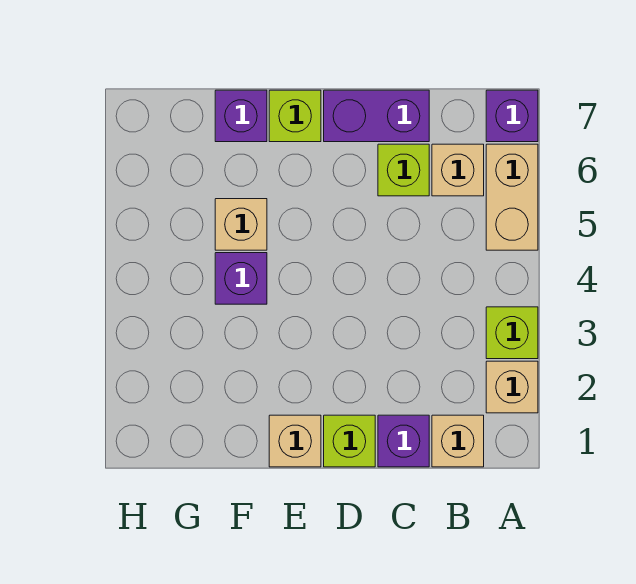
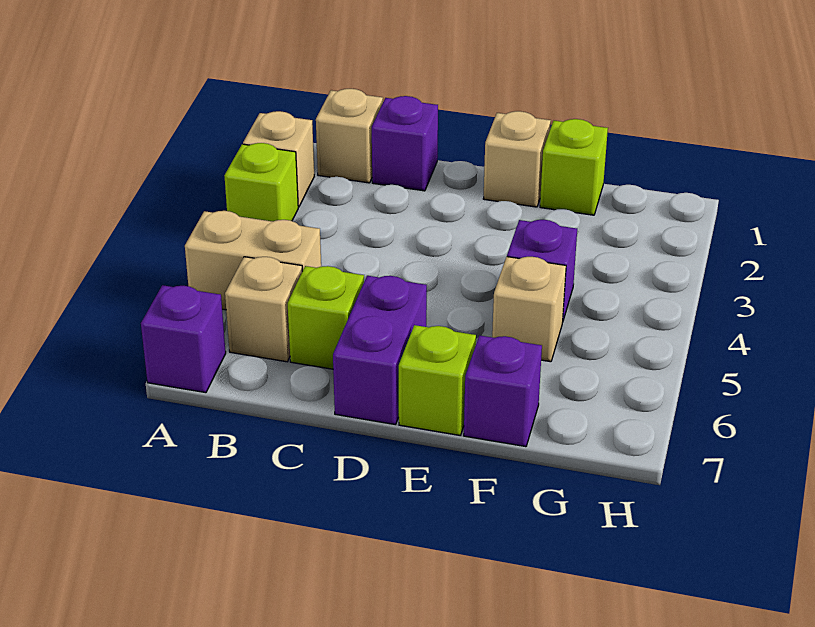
tan brick A5:A6 level 1 -> tan brick A5:B5 level 1
purple brick C7:D7 level 1 -> purple brick D6:D7 level 1
lime brick D1 level 1 -> lime brick F1 level 1

